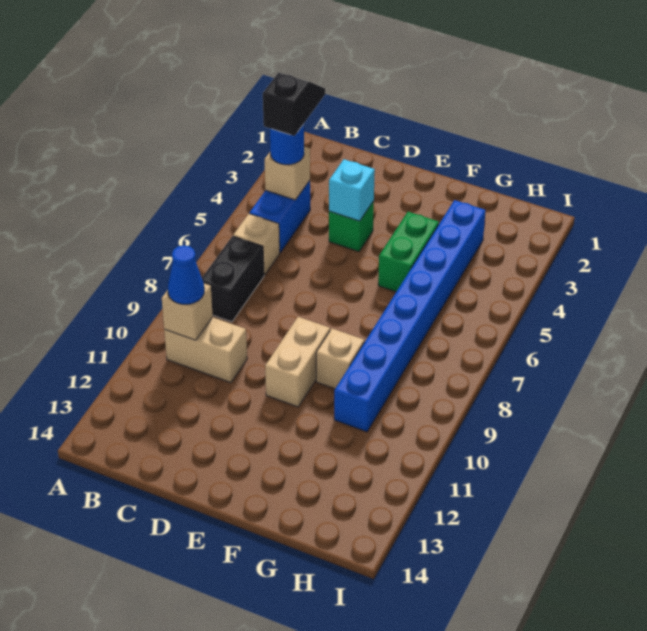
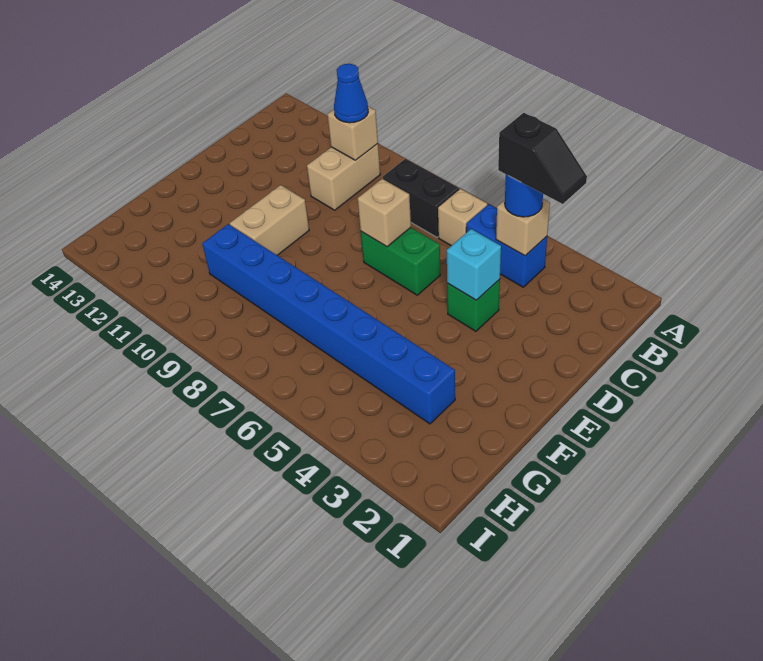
tan brick E9:E10 level 1 -> tan brick E10:F10 level 1
green brick F4:F5 level 1 -> green brick D6:D7 level 1
tan brick F9 level 1 -> tan brick D7 level 2

